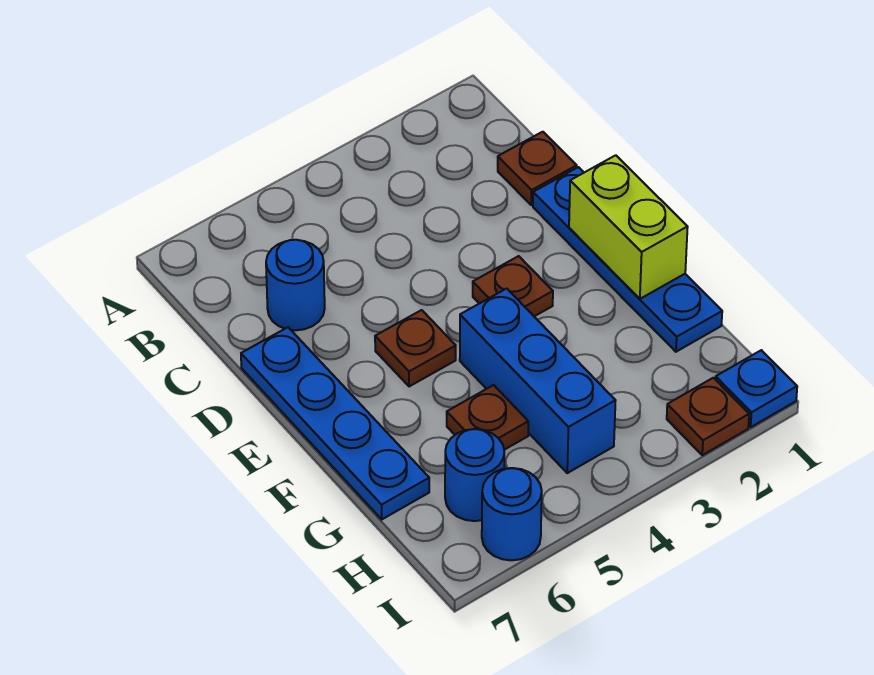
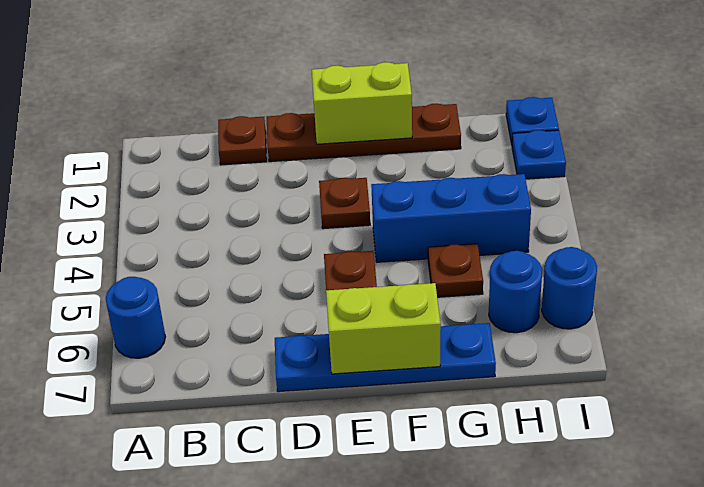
blue round brick C6 level 1 -> blue round brick A6 level 1
blue plate D1:G1 level 1 -> brown plate D1:G1 level 1
none -> lime brick E7:F7 level 2
brown plate I2 level 1 -> blue plate I2 level 1

